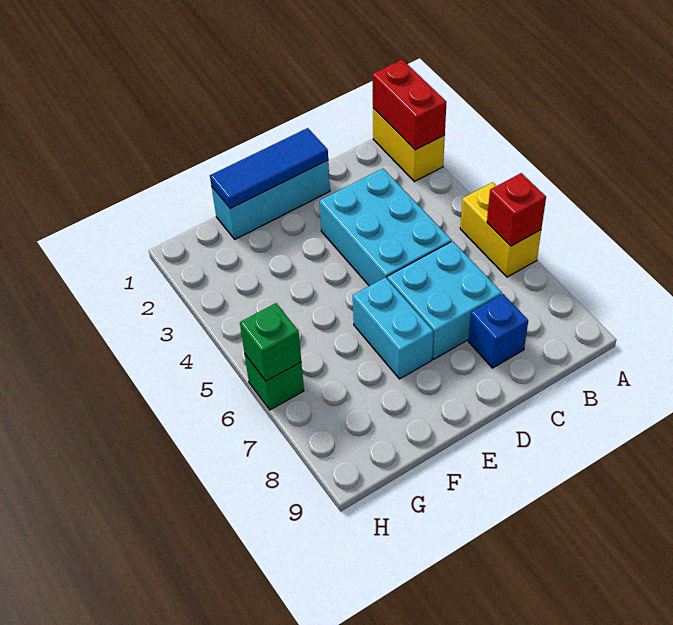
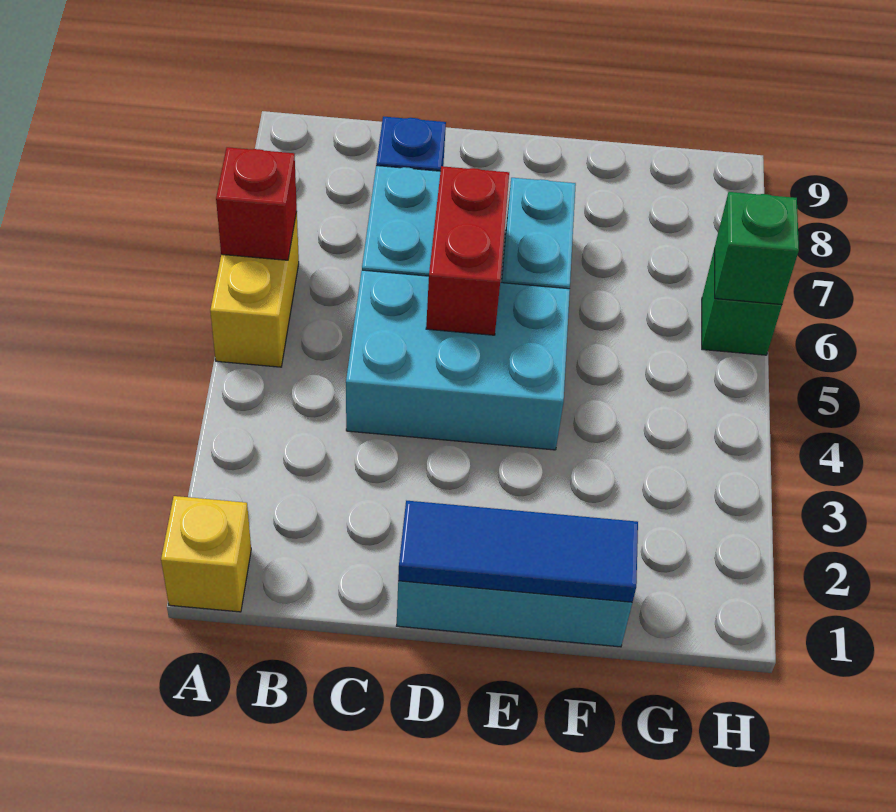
yellow brick A1:A2 level 1 -> yellow brick A1 level 1
red brick A1:A2 level 2 -> red brick D5:D6 level 2
cyan brick C3:D5 level 1 -> cyan brick C4:E5 level 1

